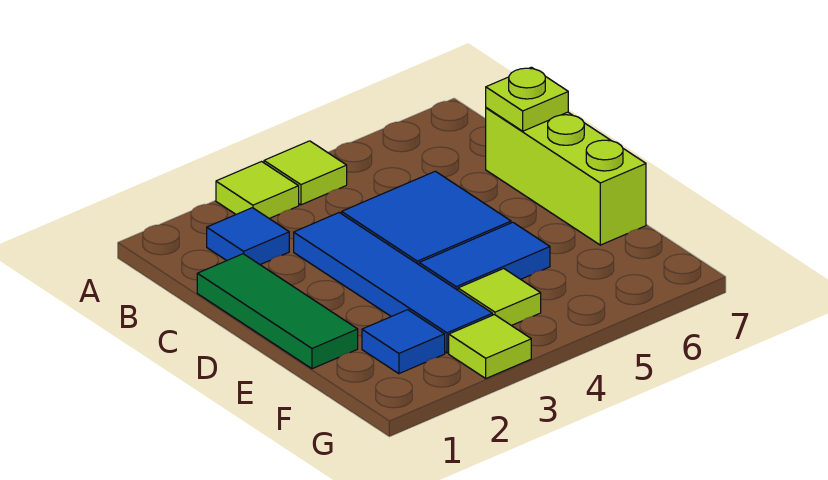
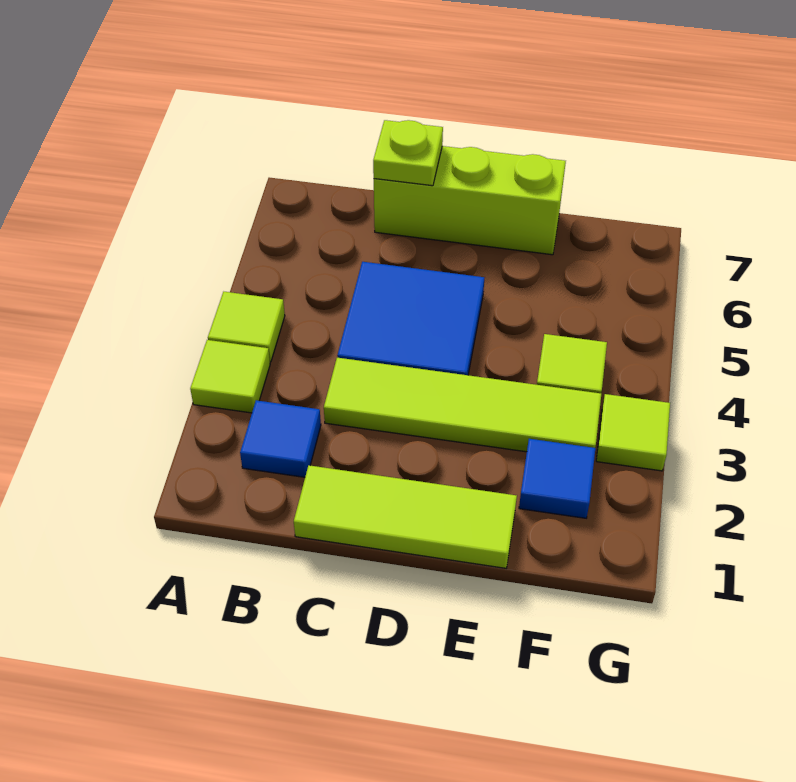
green tile C1:E1 level 1 -> lime tile C1:E1 level 1
blue tile C3:F3 level 1 -> lime tile C3:F3 level 1
blue tile E4:E5 level 1 -> none

